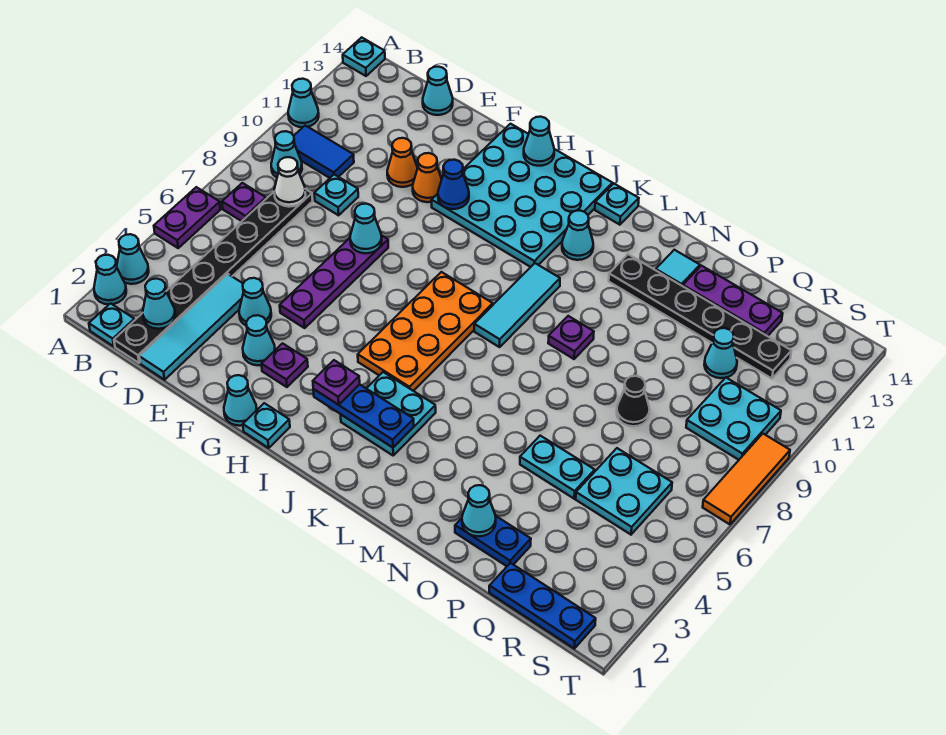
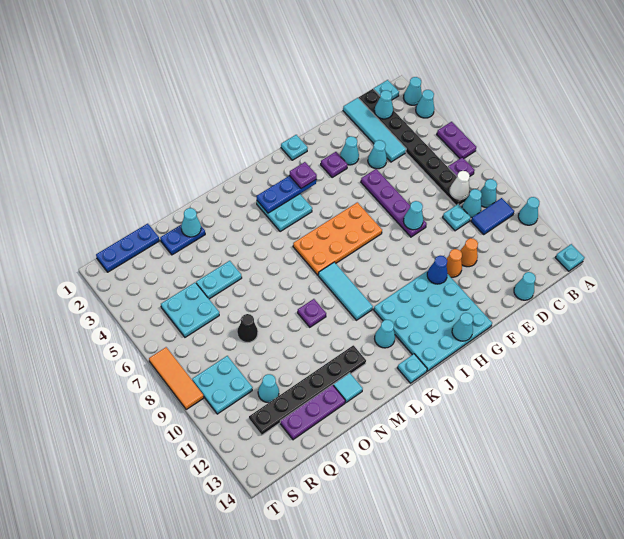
cyan cone G1 level 1 -> cyan cone C9 level 1
orange plate I5:J8 level 1 -> orange plate H6:K7 level 1

